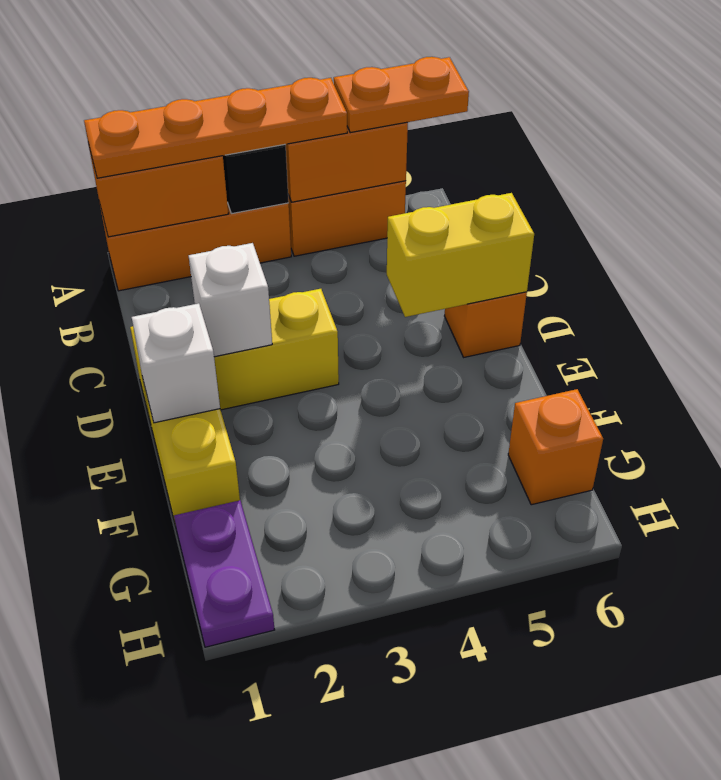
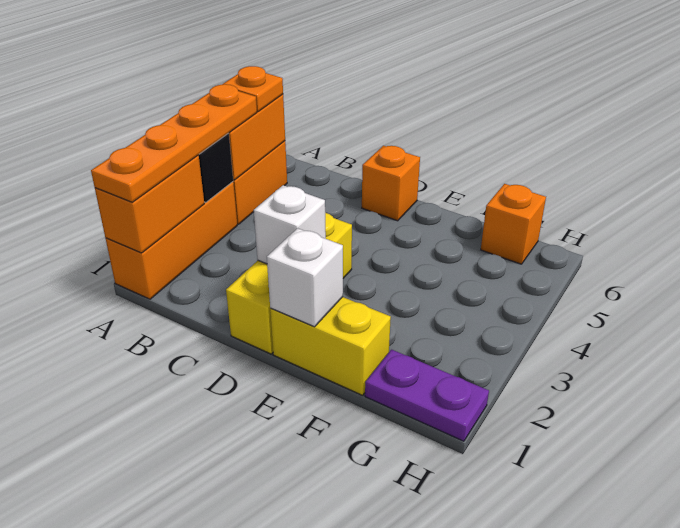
orange plate A5:A6 level 3 -> orange plate A5 level 3
yellow brick D5:D6 level 2 -> none

